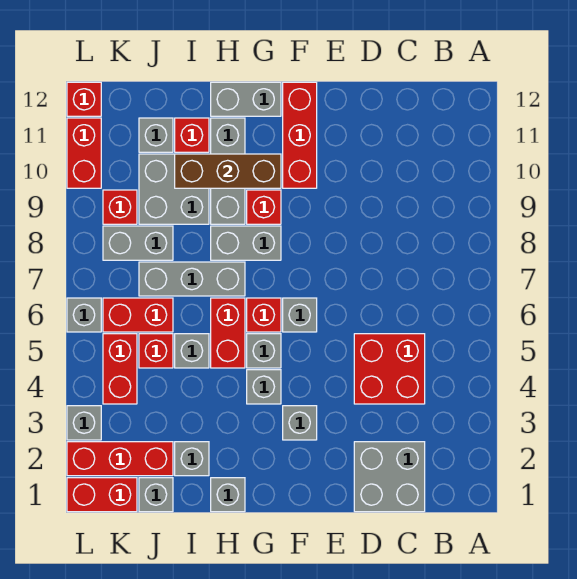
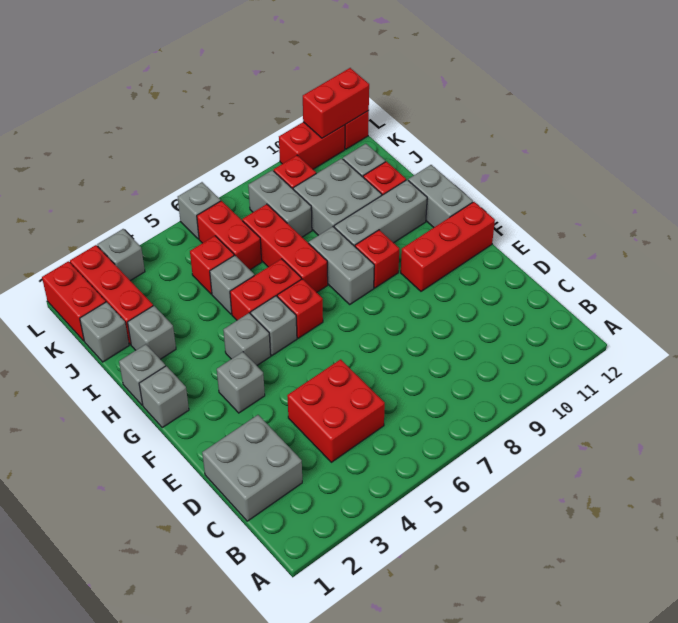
grey brick F6 level 1 -> grey brick G1 level 1
brown brick G10:I10 level 2 -> none
grey brick H7:J7 level 1 -> red brick H7:J7 level 1
red brick K4:K5 level 1 -> red brick L11:L12 level 2

